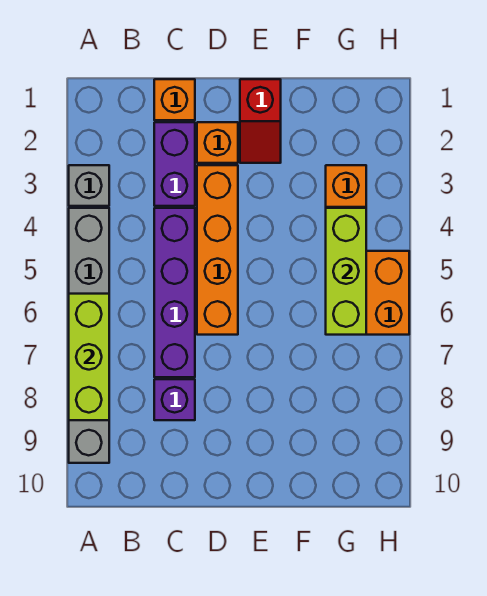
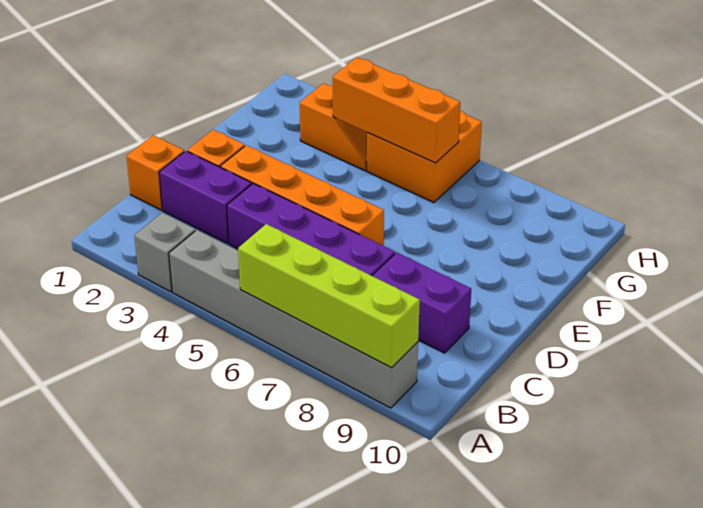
lime brick A6:A8 level 2 -> lime brick A6:A9 level 2
purple brick C8 level 1 -> purple brick C8:C9 level 1
red slope E1:E2 level 1 top 1 -> none
lime brick G4:G6 level 2 -> orange brick G4:G6 level 2

